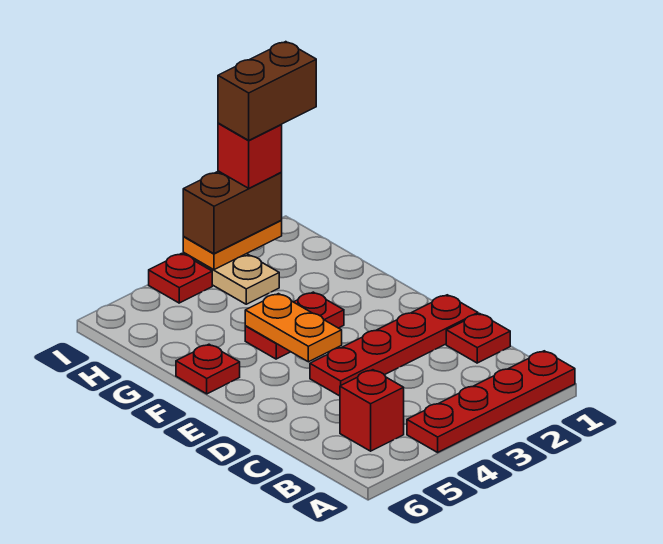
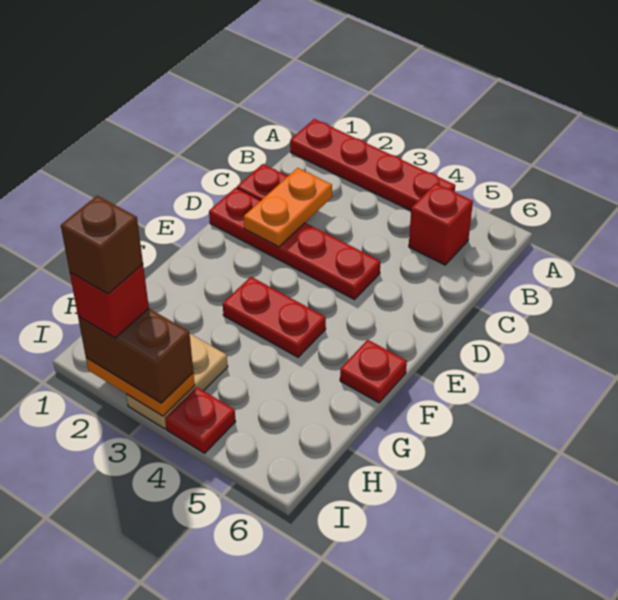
orange plate E4:F4 level 2 -> orange plate C2:D2 level 2
brown brick I1:I2 level 5 -> brown brick I2 level 5

